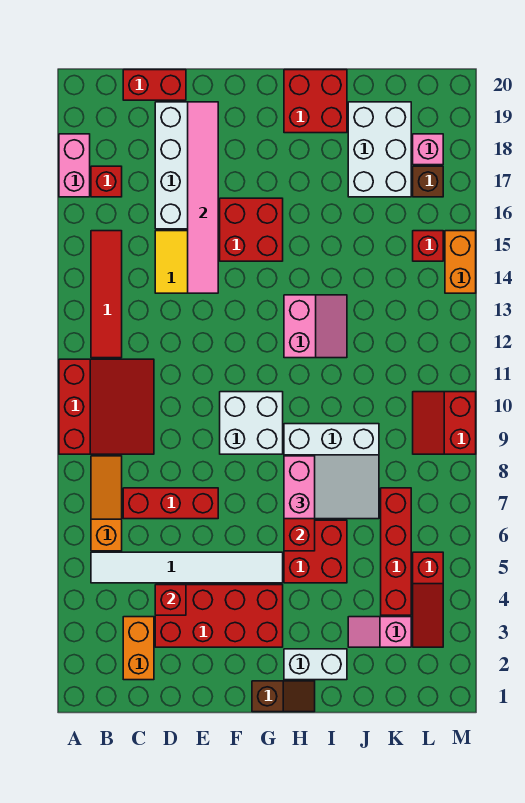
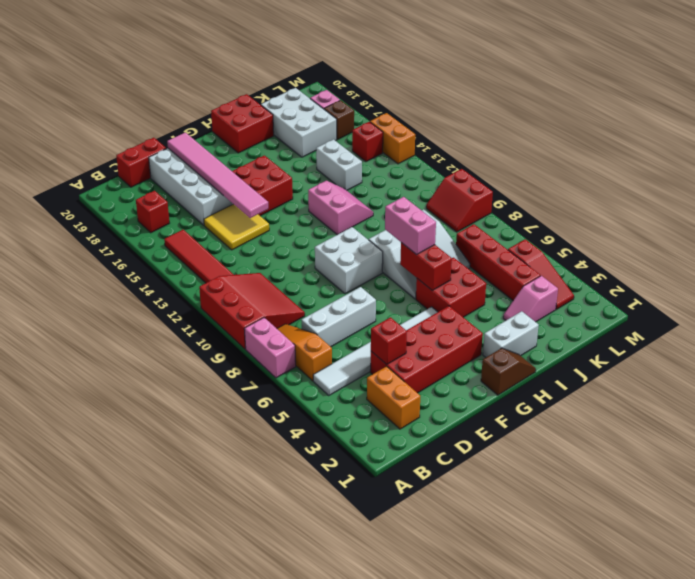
pink brick A17:A18 level 1 -> pink brick A7:A8 level 1
red brick C7:E7 level 1 -> white brick C7:E7 level 1
none -> white brick J14:J15 level 1

